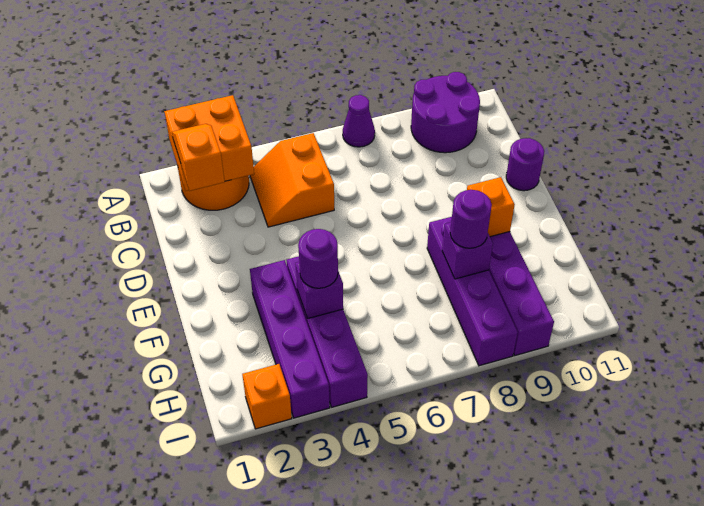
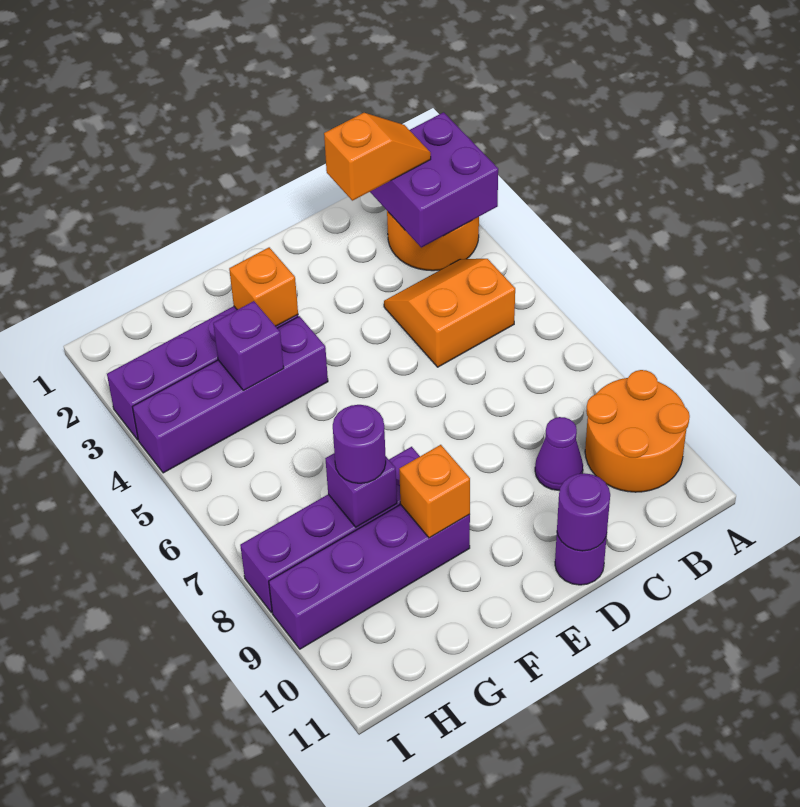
orange brick A2:B3 level 2 -> purple brick A2:B3 level 2
purple cone A7 level 1 -> purple cone C9 level 1
purple round brick A9:B10 level 1 -> orange round brick A9:B10 level 1
purple round brick G4 level 3 -> purple round brick D11 level 2
orange brick I2 level 1 -> orange brick F3 level 2

